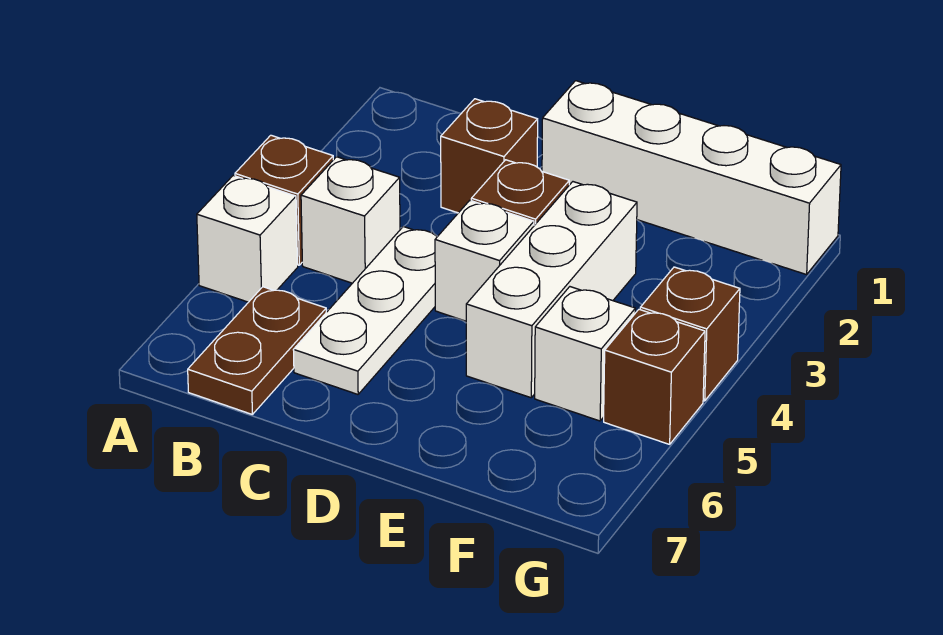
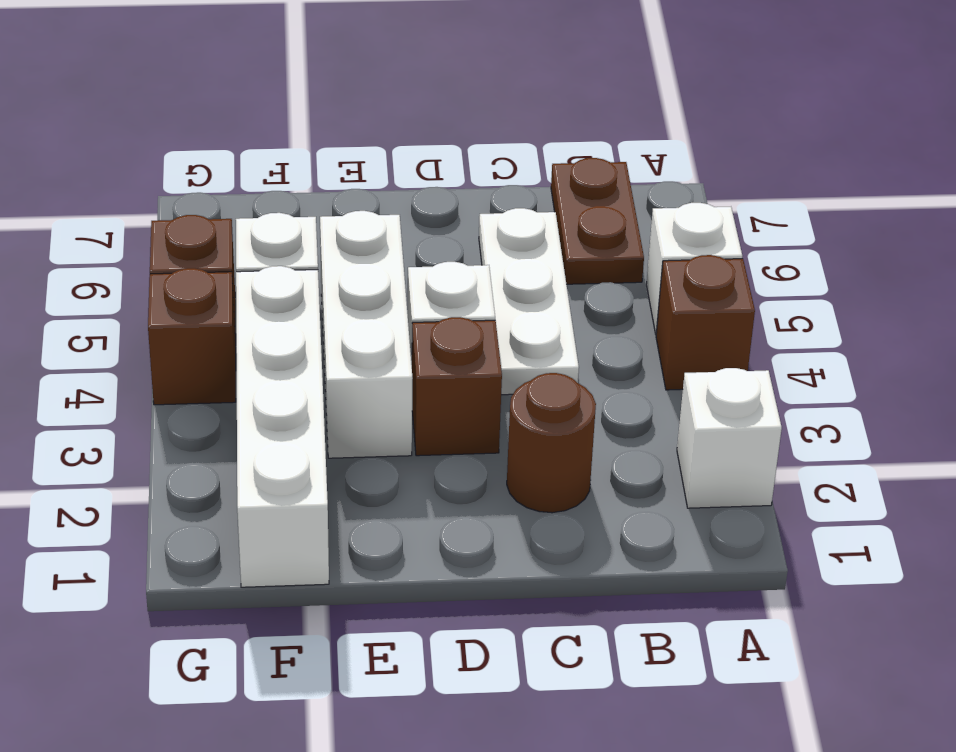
white brick B4 level 1 -> white brick A2 level 1
brown brick C2 level 1 -> brown round brick C2 level 1
white brick D1:G1 level 1 -> white brick F1:F4 level 1

